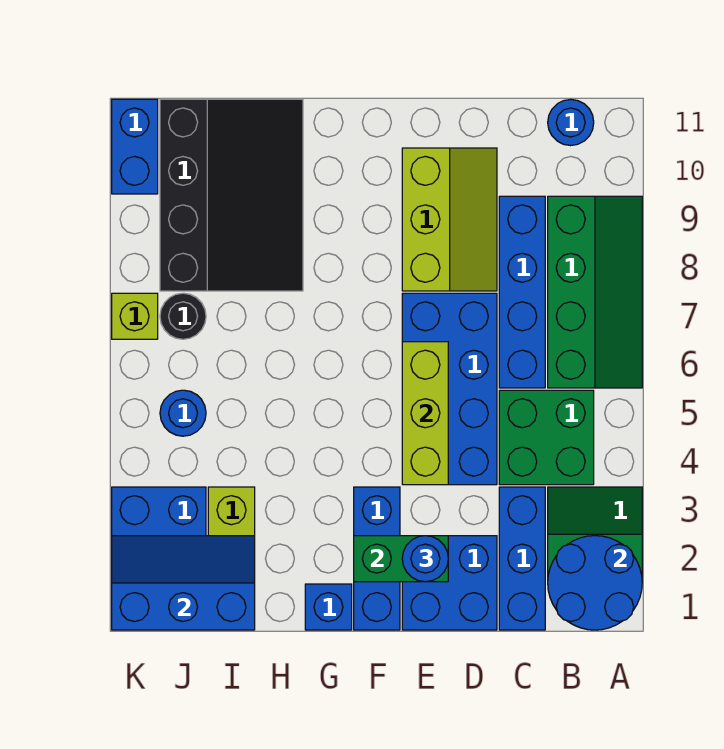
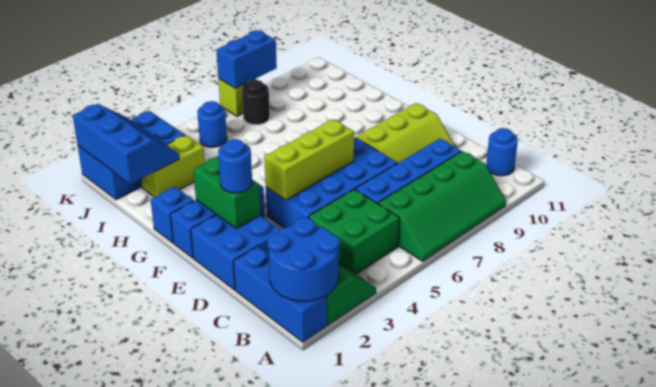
blue brick C1:C3 level 1 -> blue brick A1:C1 level 1
black slope H8:J11 level 1 top J -> none
blue brick K10:K11 level 1 -> blue brick K7:K8 level 2

